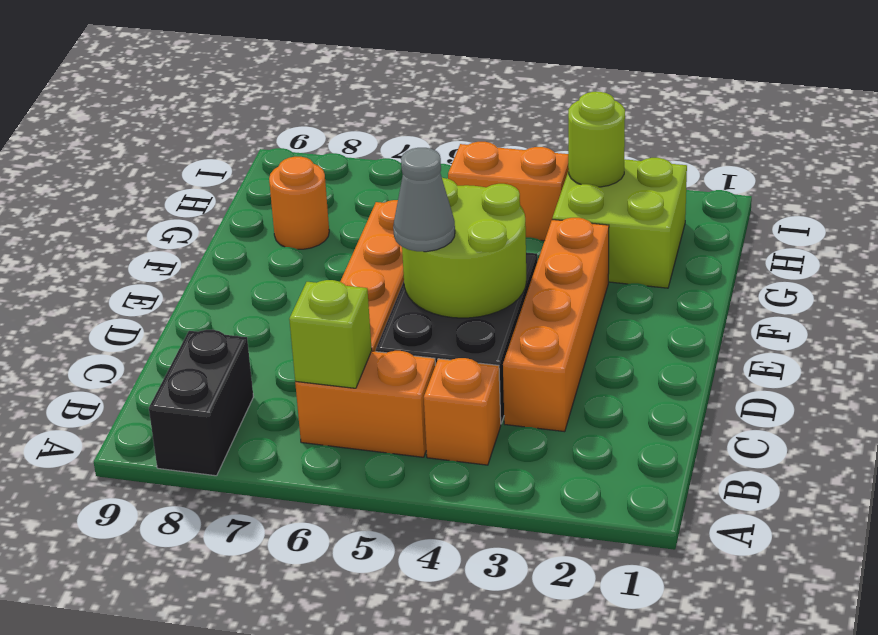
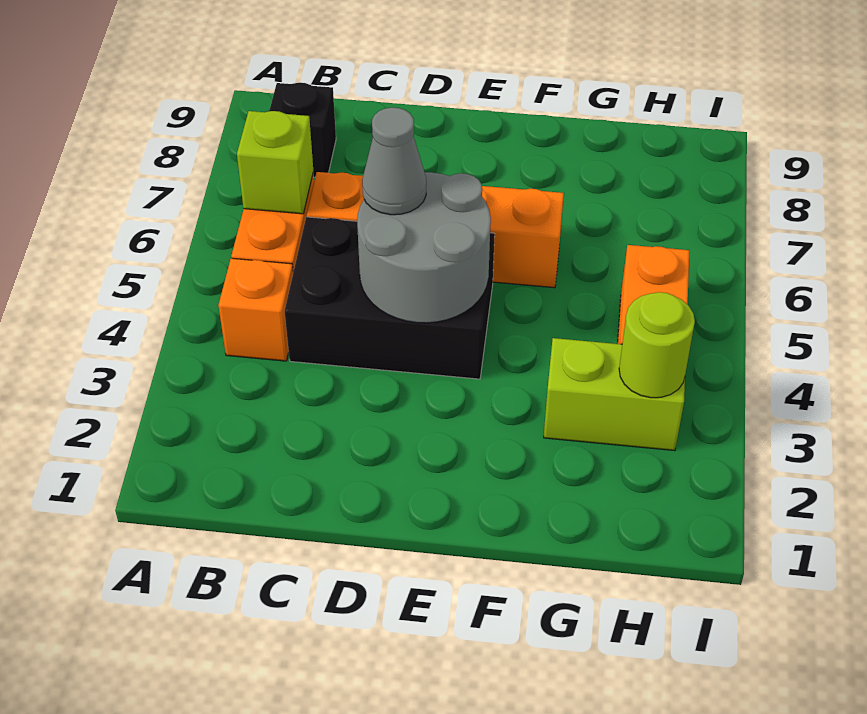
black brick A8:B8 level 1 -> black brick B8 level 1
orange brick C3:F3 level 1 -> none
lime round brick D4:E5 level 2 -> grey round brick D4:E5 level 2
lime brick G2:H3 level 1 -> lime brick G3:H3 level 1
orange round brick G8 level 1 -> none

